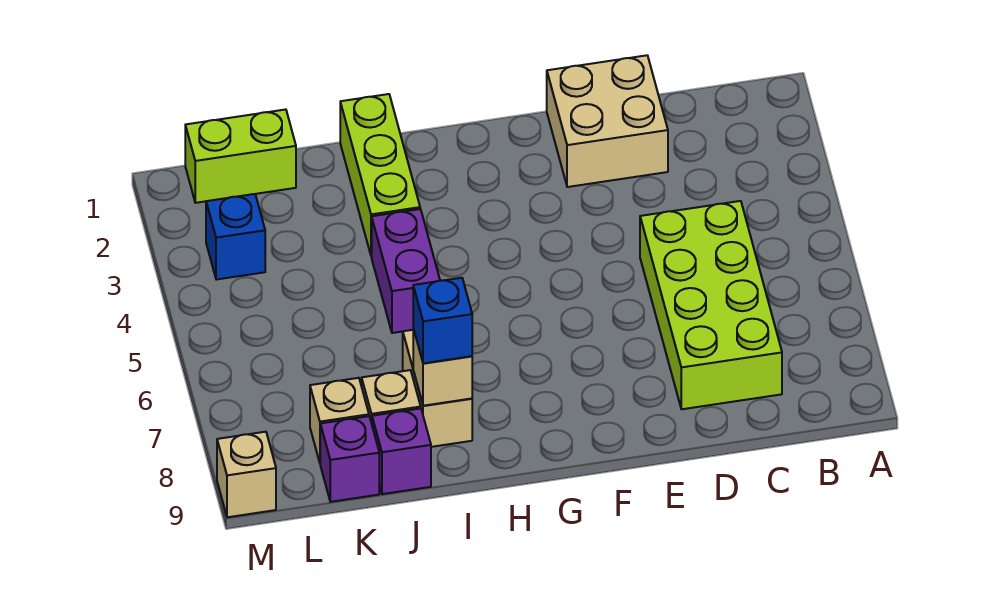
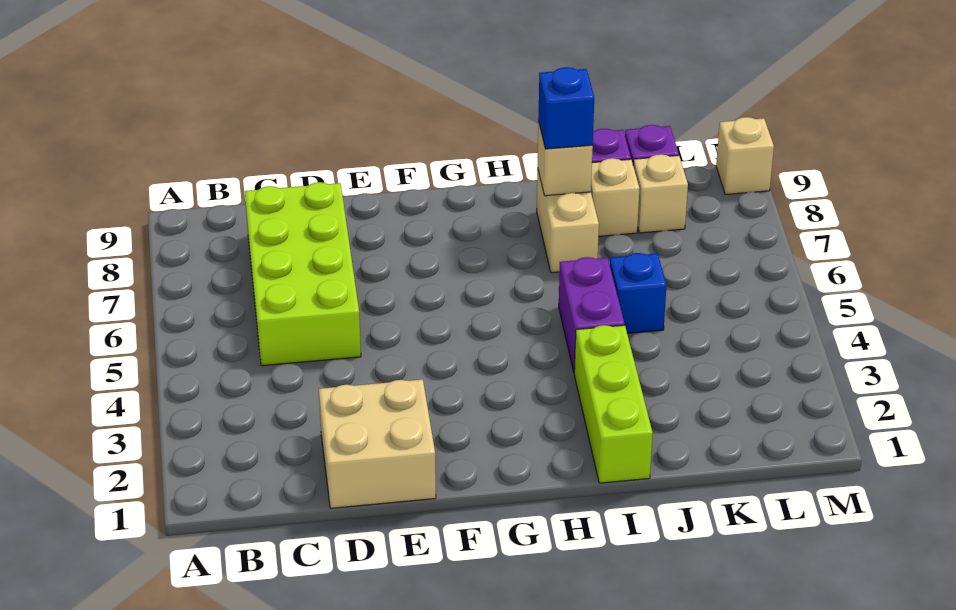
lime brick K1:L1 level 1 -> none
blue brick L3 level 1 -> blue brick J5 level 1

